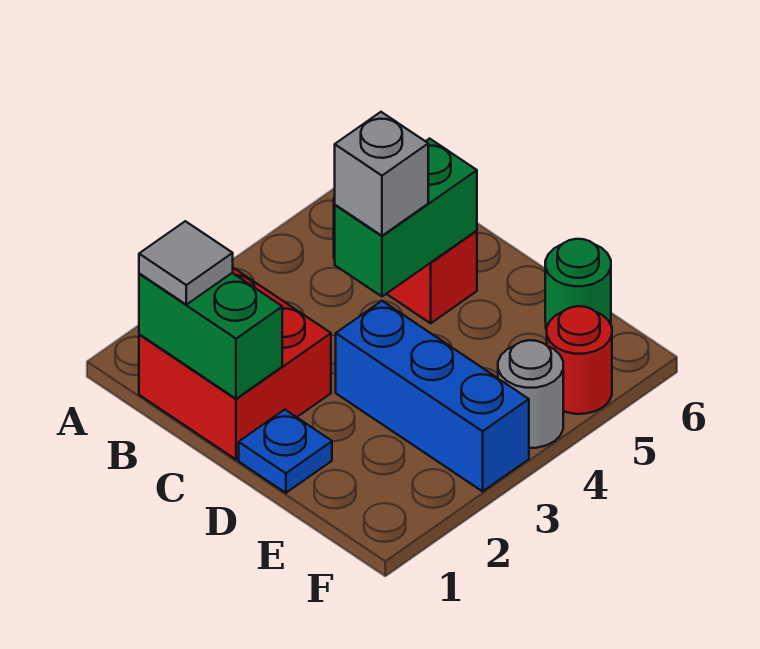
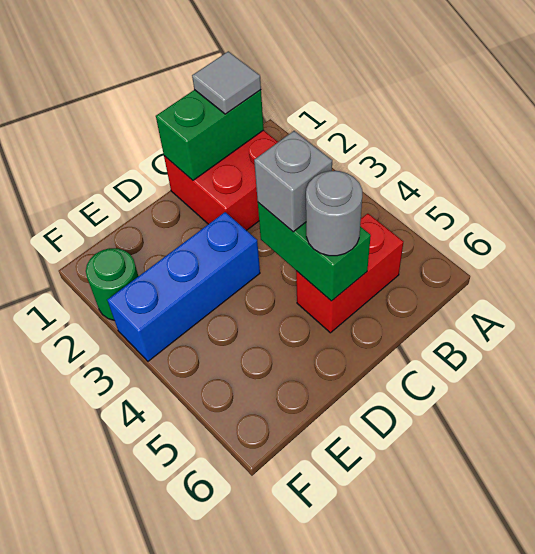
blue plate D1 level 1 -> none
green round brick E6 level 1 -> green round brick F2 level 1
grey round brick F4 level 1 -> grey round brick C5 level 3
red round brick F5 level 1 -> none

